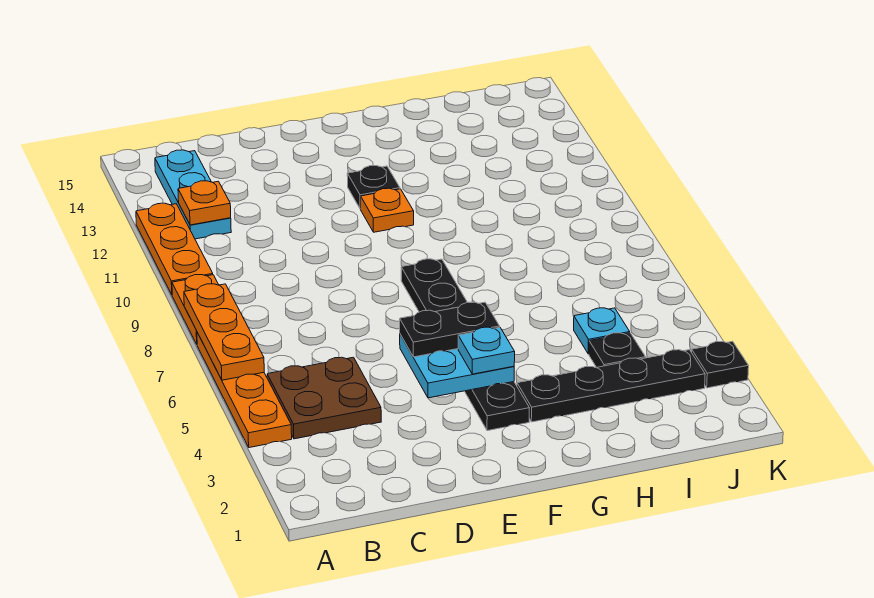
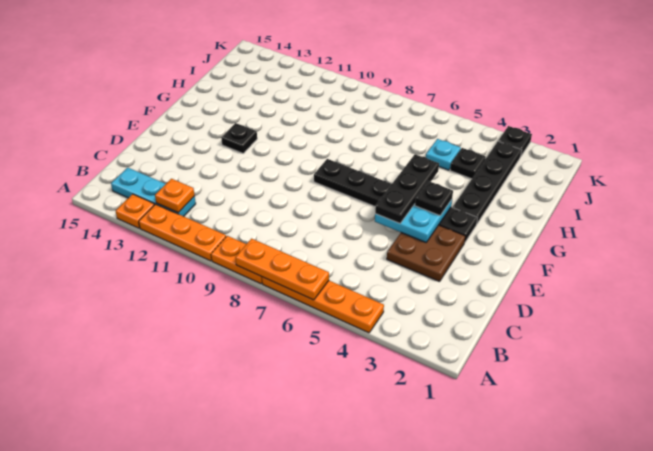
brown plate B4:C5 level 1 -> brown plate D3:E4 level 1
black plate E5:F5 level 3 -> black plate E5:G5 level 3
cyan plate F4 level 3 -> black plate F4 level 3
orange plate F11 level 1 -> orange plate A13 level 1

